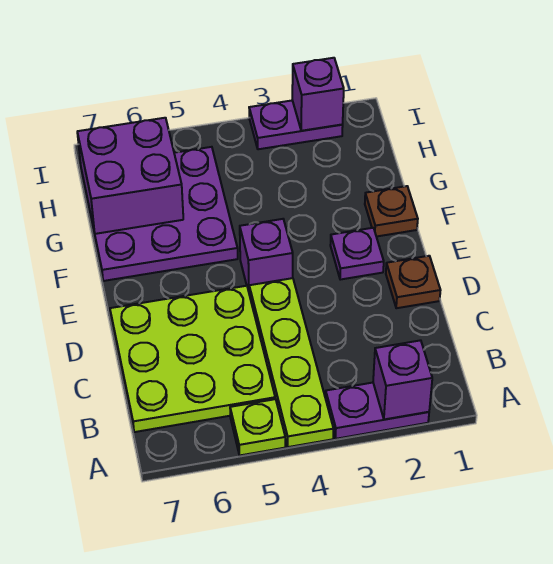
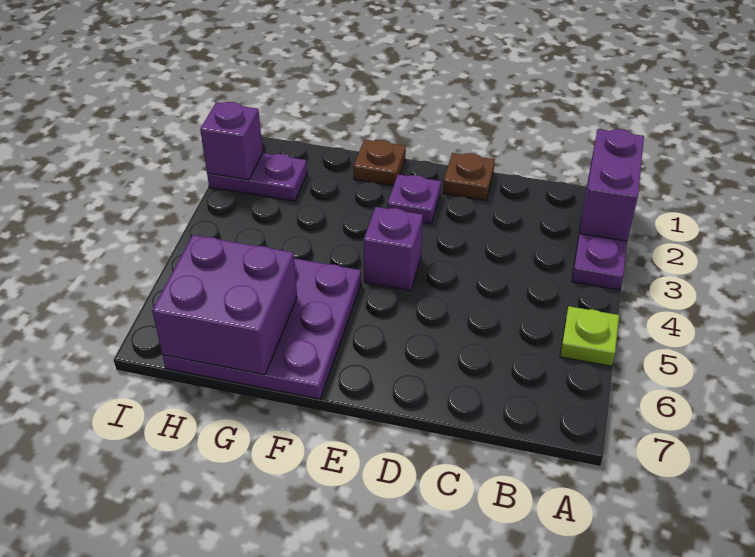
purple brick A2 level 2 -> purple brick A1:A2 level 2
lime plate A4:D4 level 1 -> none
lime plate B5:D7 level 1 -> none
purple plate I2:I3 level 1 -> purple plate H2:I2 level 1

